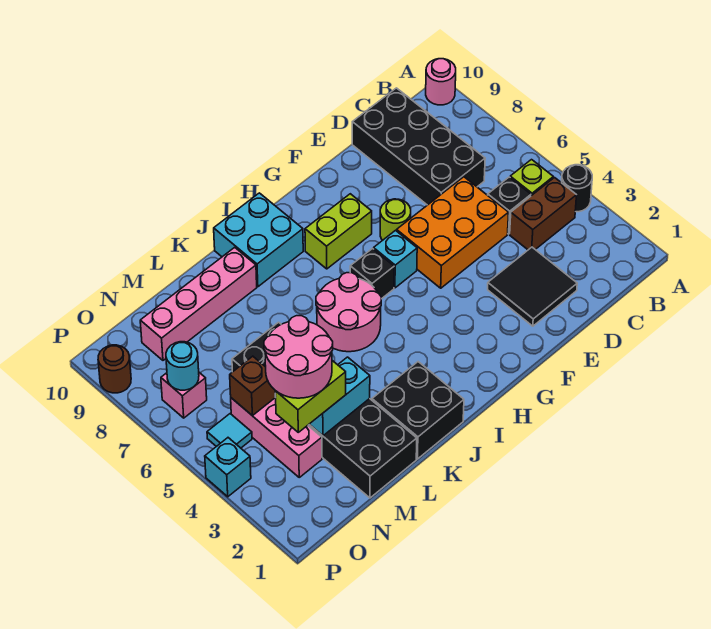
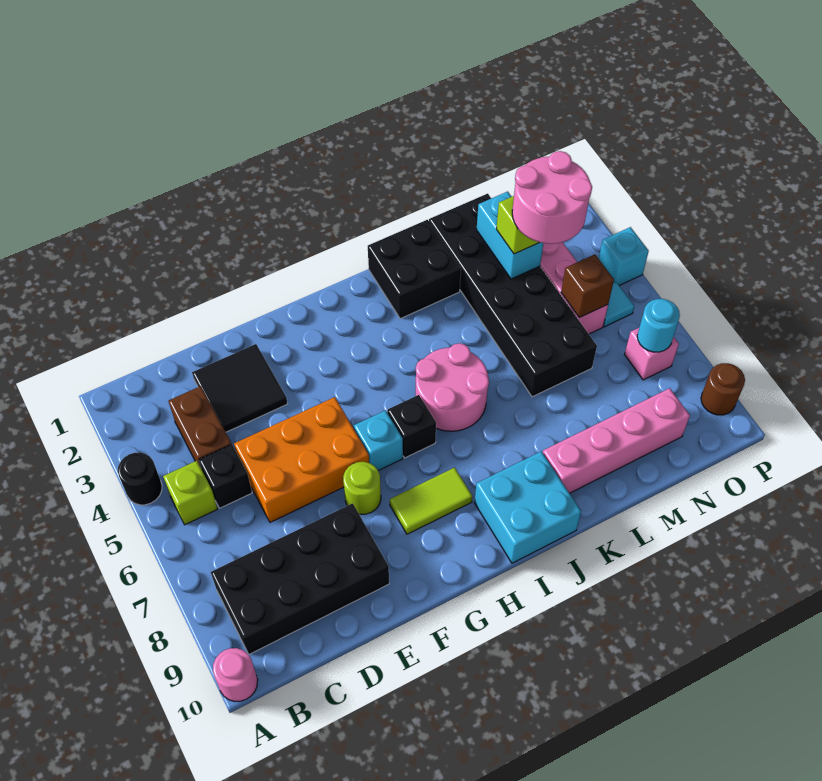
brown brick B4:C4 level 1 -> brown brick C3:C4 level 1
black brick C7:D10 level 1 -> black brick B8:E9 level 1
lime brick G8:H8 level 1 -> lime tile G8:H8 level 1
cyan brick L3:M3 level 2 -> cyan brick M2:M3 level 2

